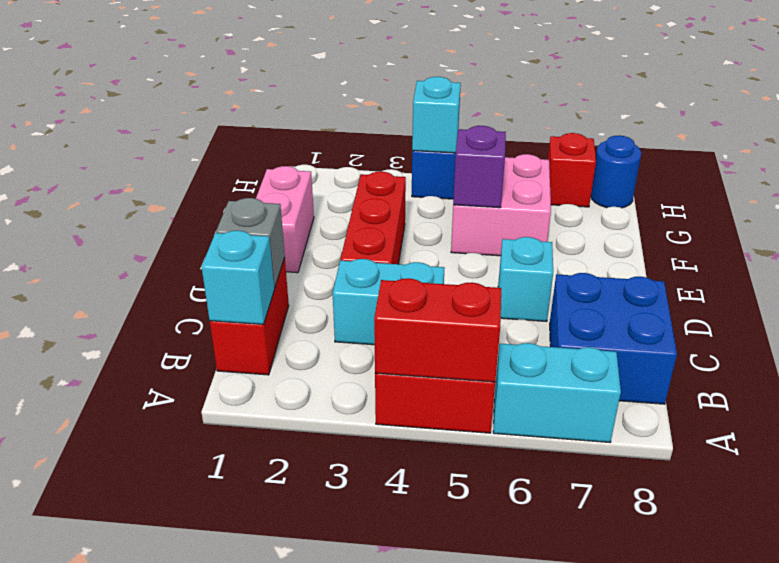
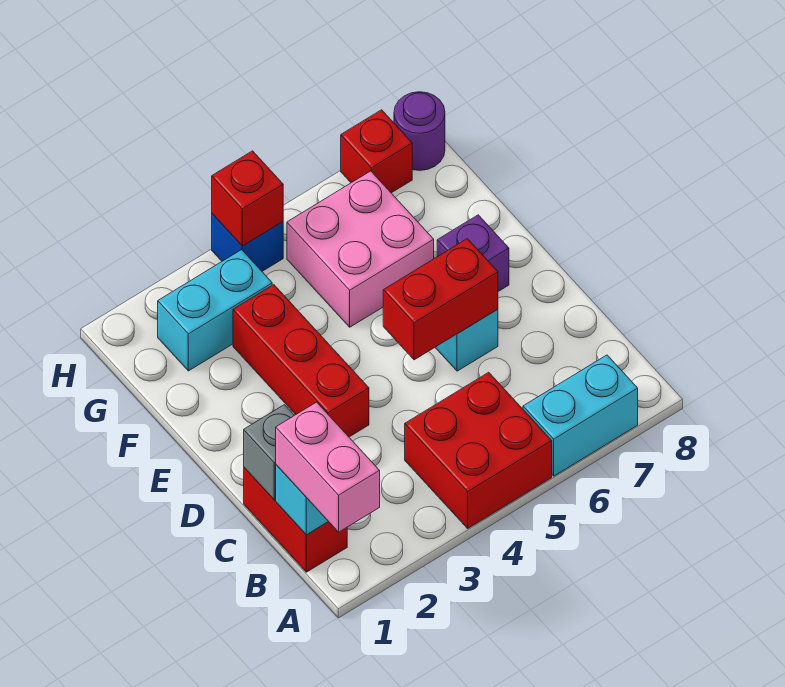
red brick A4:A5 level 2 -> red brick D5:D6 level 2
blue brick B7:C8 level 1 -> none
cyan brick C3:C4 level 1 -> cyan brick G2:G3 level 1
pink brick E1:F1 level 1 -> pink brick A1:B1 level 3
purple brick F5 level 2 -> purple brick E7 level 1
cyan brick H4 level 2 -> red brick H4 level 2
blue round brick H8 level 1 -> purple round brick H8 level 1

